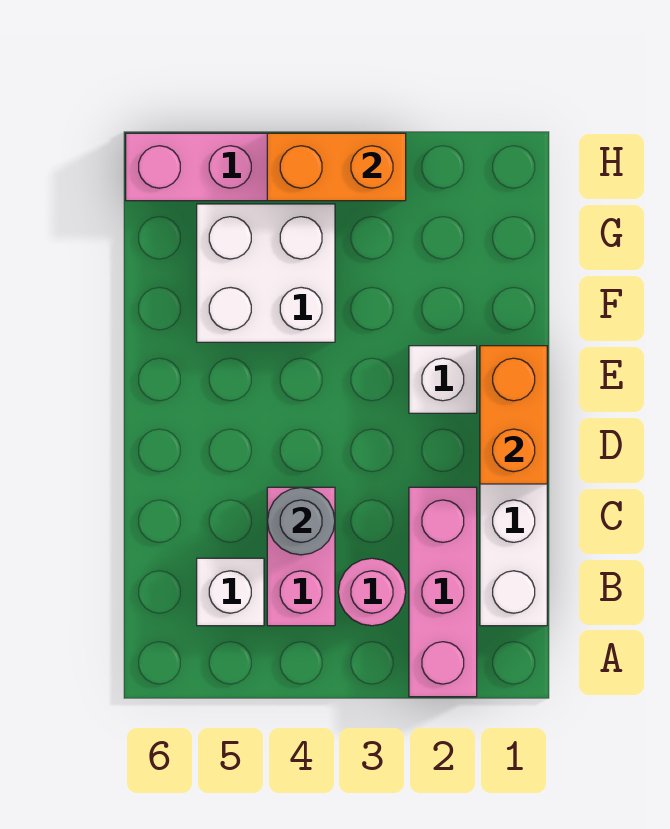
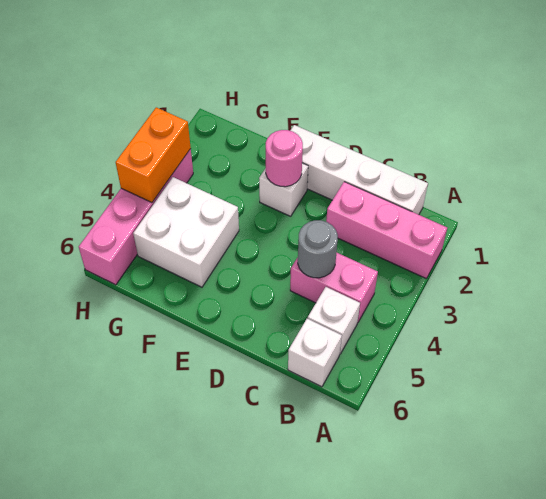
pink round brick B3 level 1 -> pink round brick E2 level 2
none -> white brick B6 level 1
orange brick D1:E1 level 2 -> none

